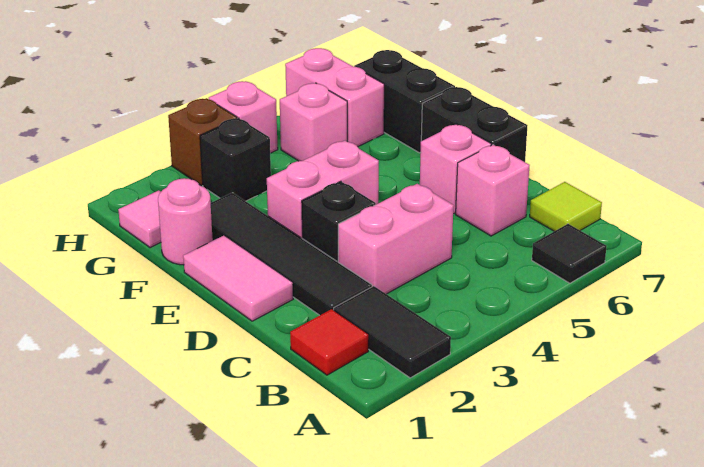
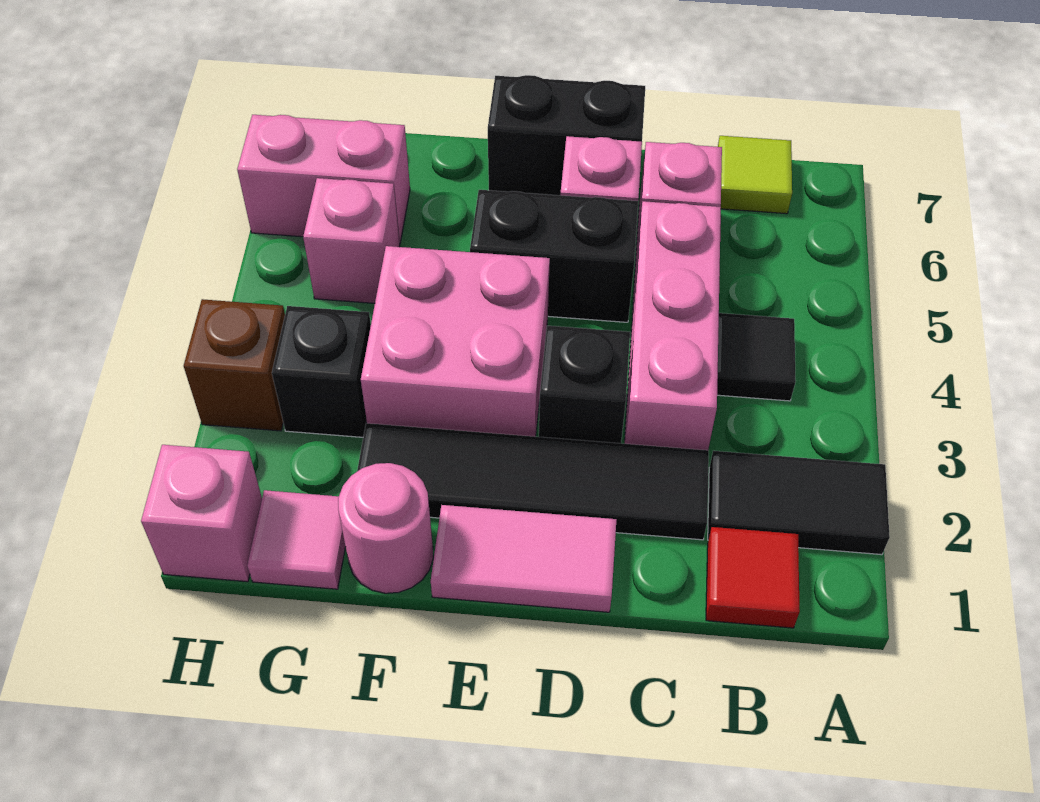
black tile A6 level 1 -> black tile B4 level 1
pink brick C3:C4 level 1 -> pink brick C3:C5 level 1
pink brick E3:E4 level 1 -> pink brick E3:F4 level 1
black brick F7:G7 level 1 -> black brick D5:E5 level 1
pink brick H4 level 1 -> pink brick H1 level 1

